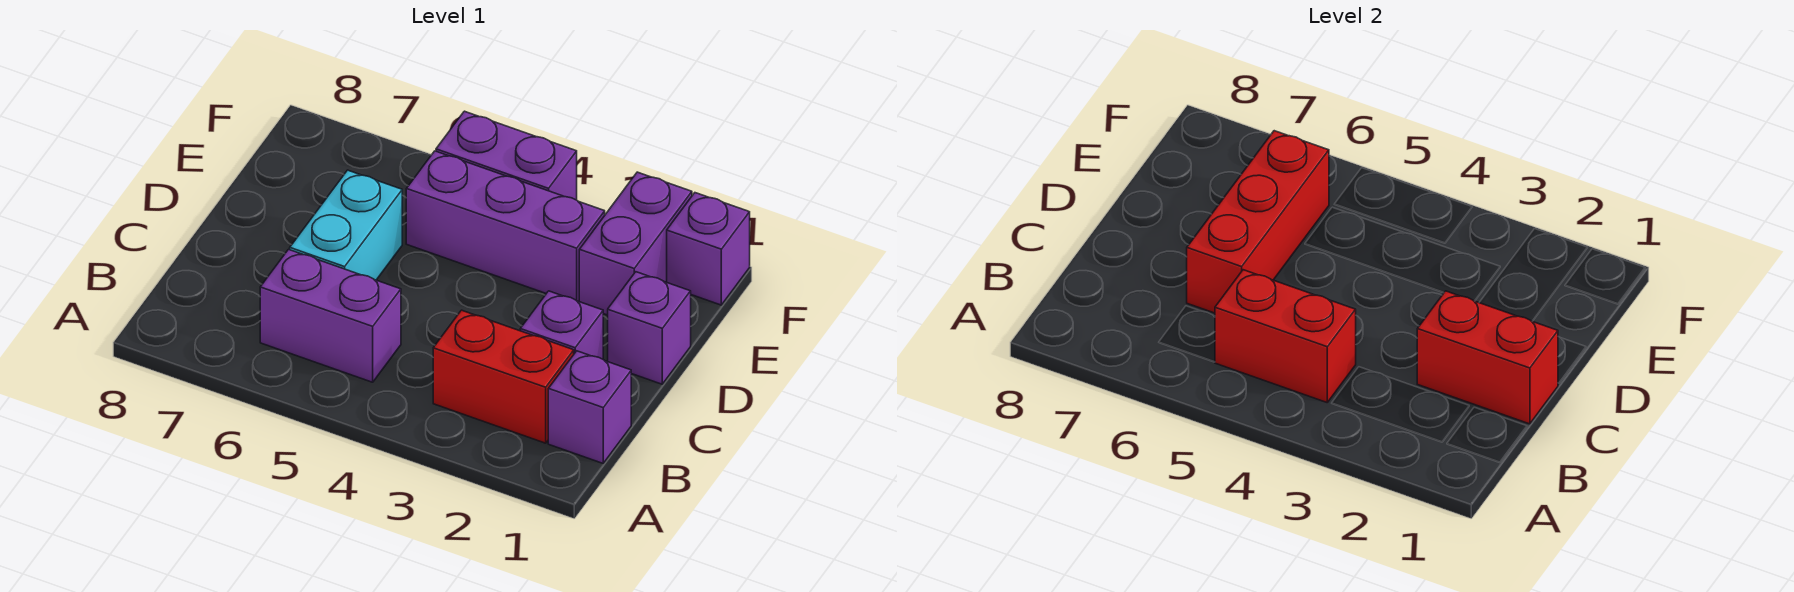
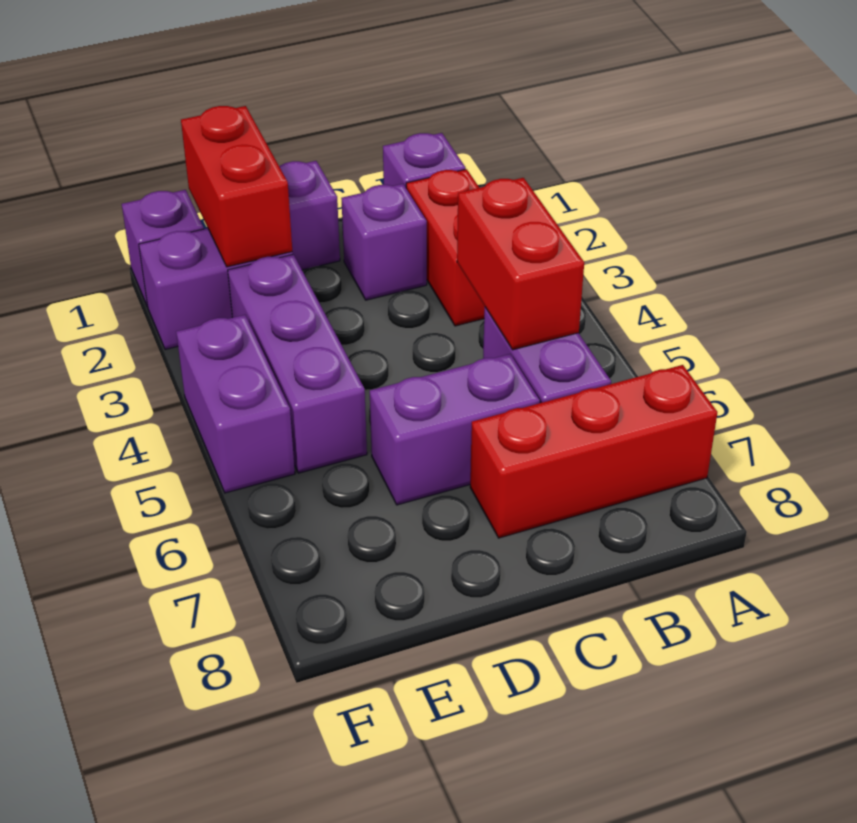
red brick C1:C2 level 2 -> red brick E1:E2 level 2
cyan brick C6:D6 level 1 -> purple brick C6:D6 level 1
red brick C6:E6 level 2 -> red brick A7:C7 level 1

